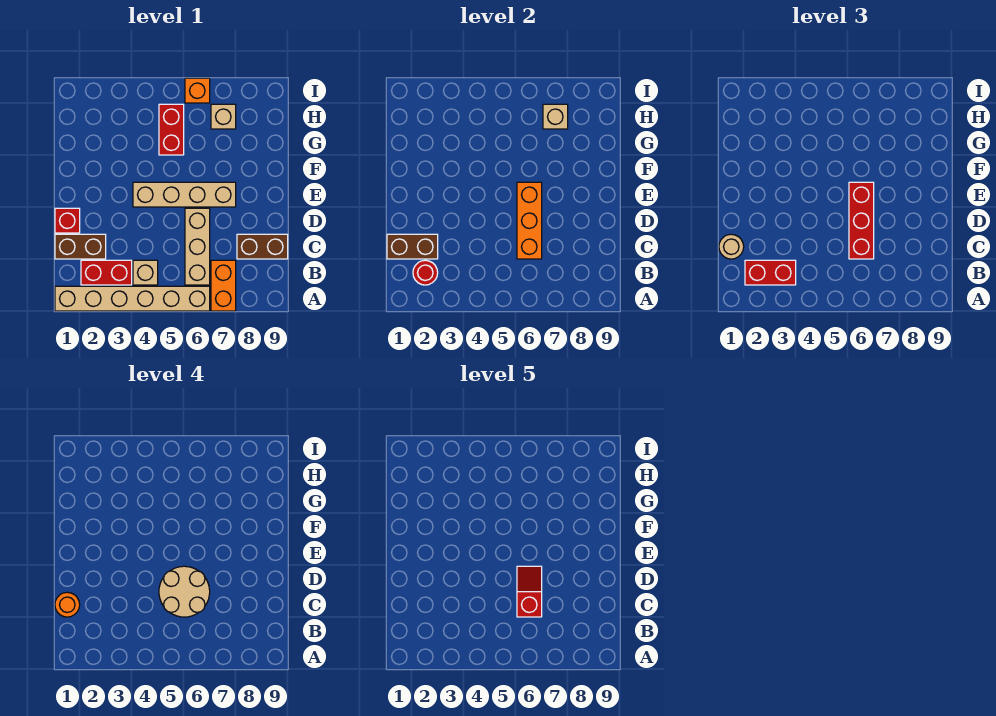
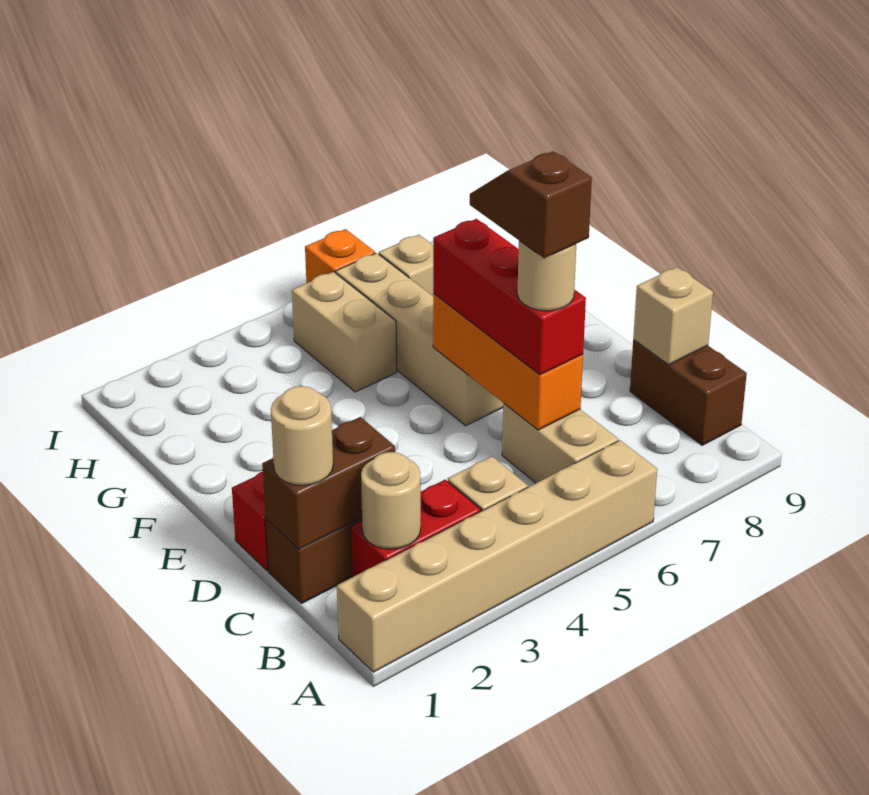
orange brick A7:B7 level 1 -> none
red round brick B2 level 2 -> tan round brick B2 level 2
red brick B2:B3 level 3 -> none
tan brick B6:D6 level 1 -> tan brick B6:C6 level 1
orange round brick C1 level 4 -> none
tan round brick C5:D6 level 4 -> tan round brick C6 level 4
red slope C6:D6 level 5 top C -> brown slope C6:D6 level 5 top C
brown brick C8:C9 level 1 -> brown brick B9:C9 level 1
tan brick E4:E7 level 1 -> tan brick E6:H6 level 1
red brick G5:H5 level 1 -> tan brick G5:H5 level 1
tan brick H7 level 2 -> tan brick C9 level 2

